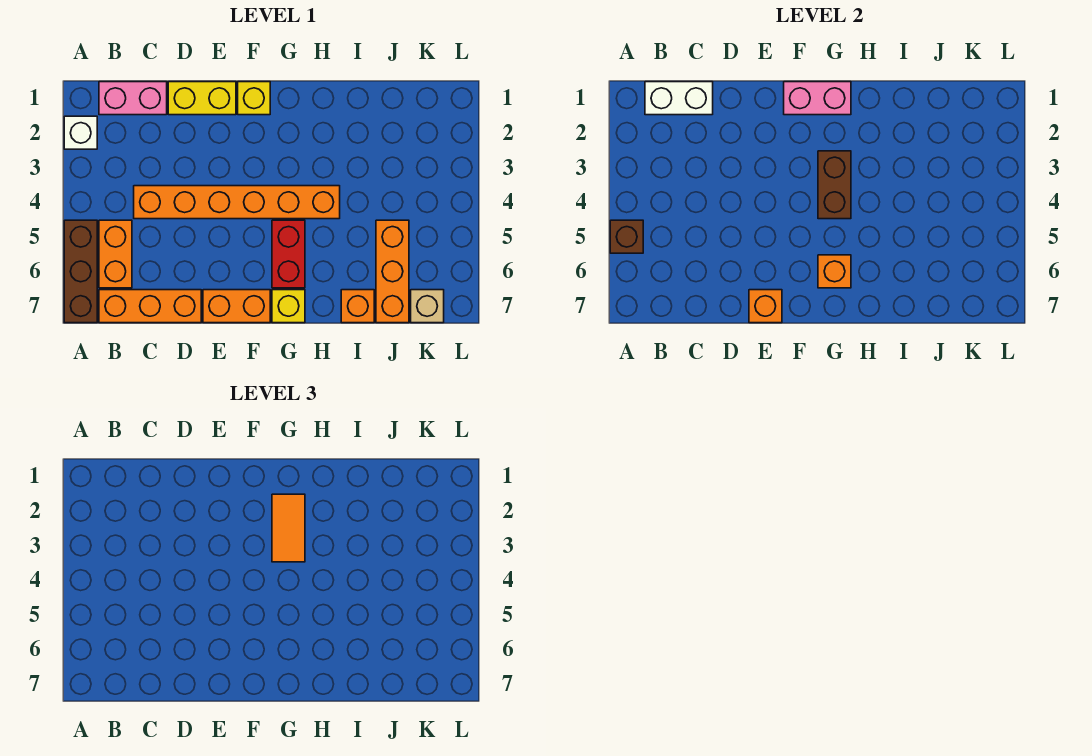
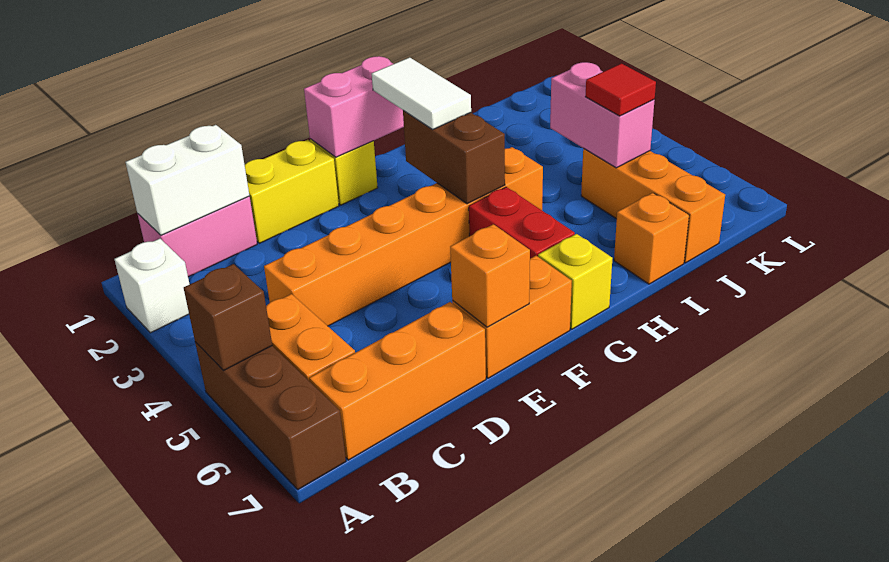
orange tile G2:G3 level 3 -> white tile G2:G3 level 3
orange brick G6 level 2 -> none
none -> pink brick J4:J5 level 2
none -> red tile J5 level 3
tan brick K7 level 1 -> none

